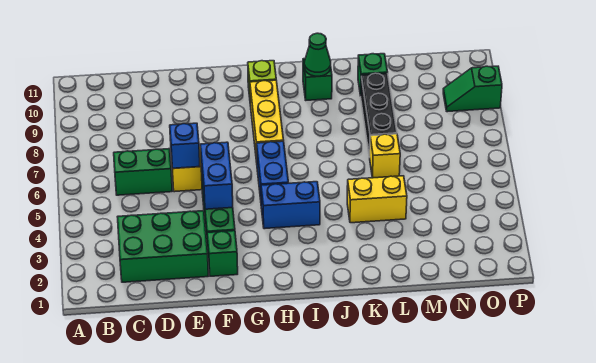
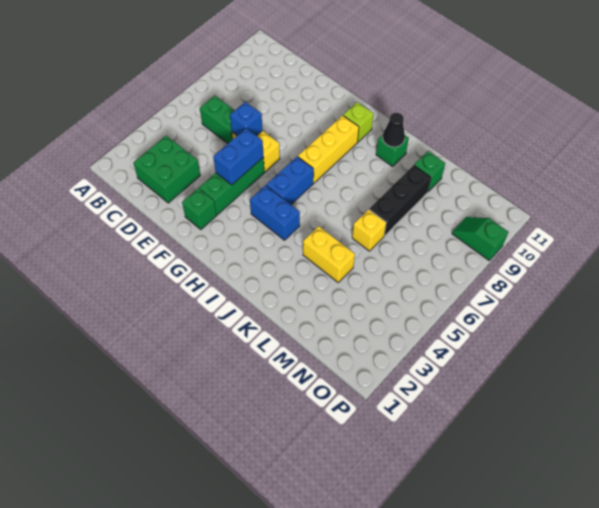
green brick C2:E3 level 1 -> green brick C2:D3 level 1
green cone J10 level 2 -> black cone J10 level 2

